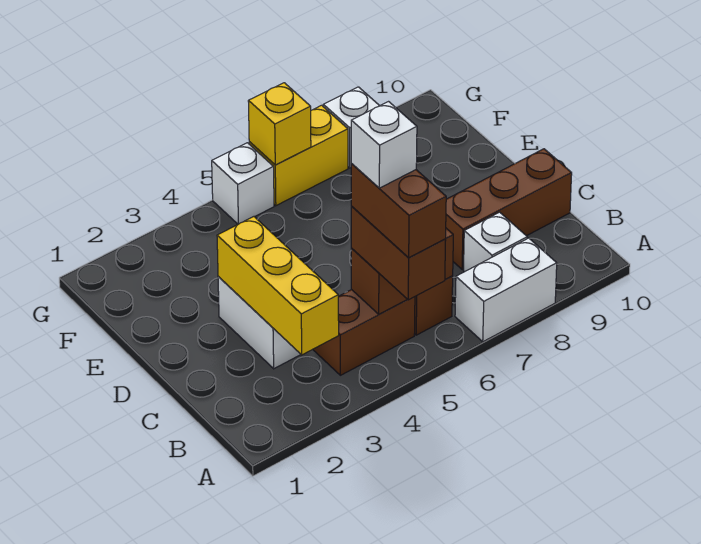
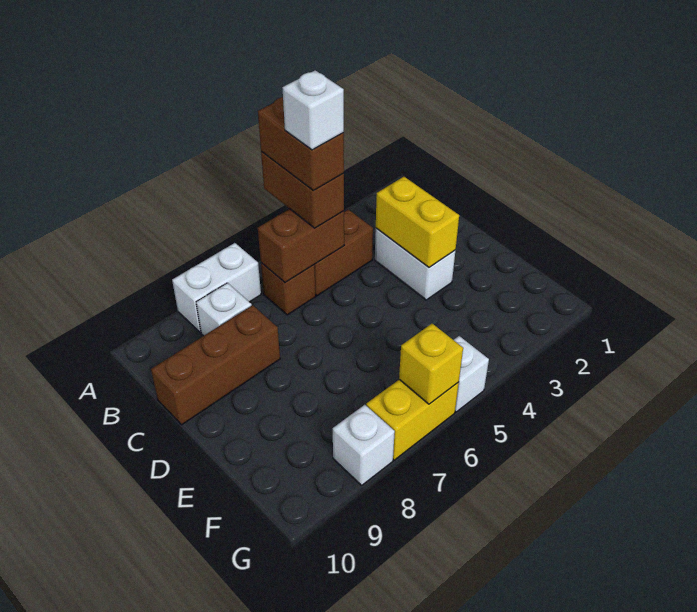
yellow brick B3:D3 level 2 -> yellow brick C3:D3 level 2

